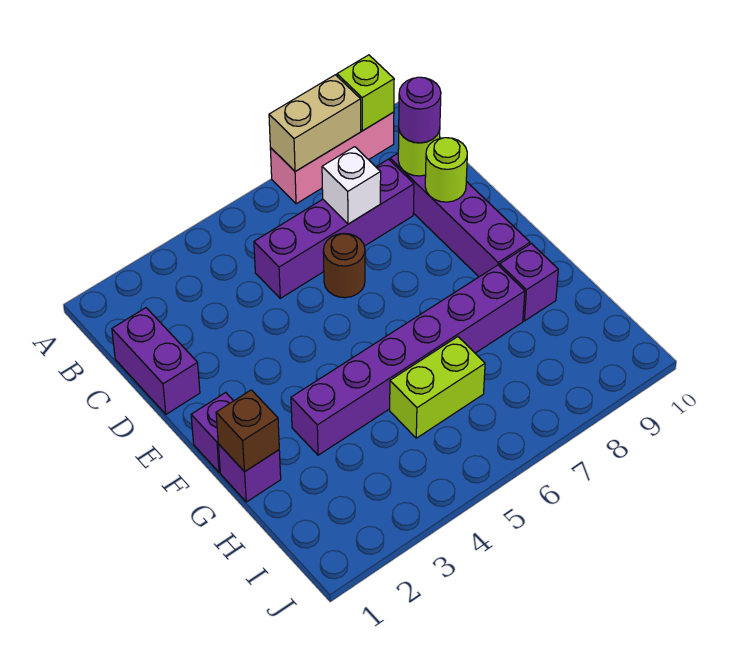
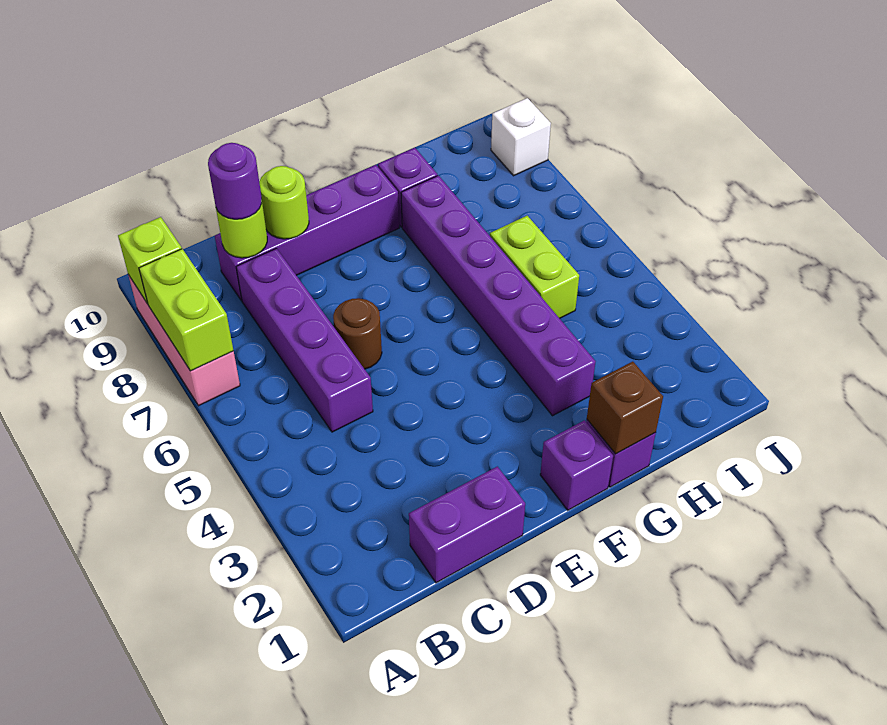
tan brick A7:A8 level 2 -> lime brick A7:A8 level 2
white brick C7 level 2 -> white brick J9 level 1

